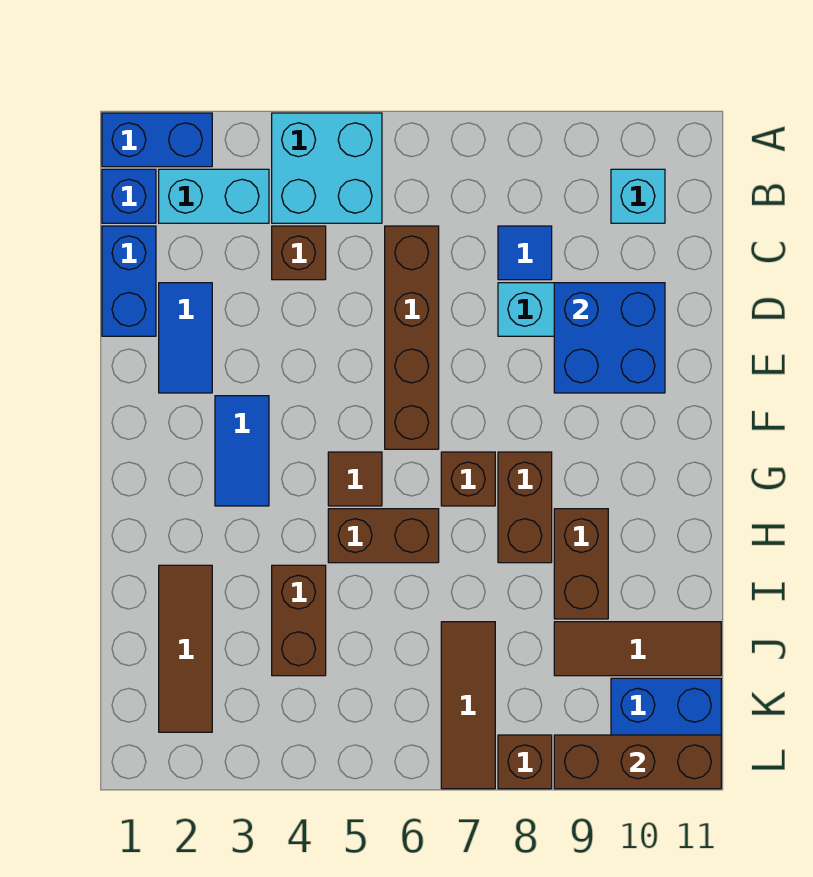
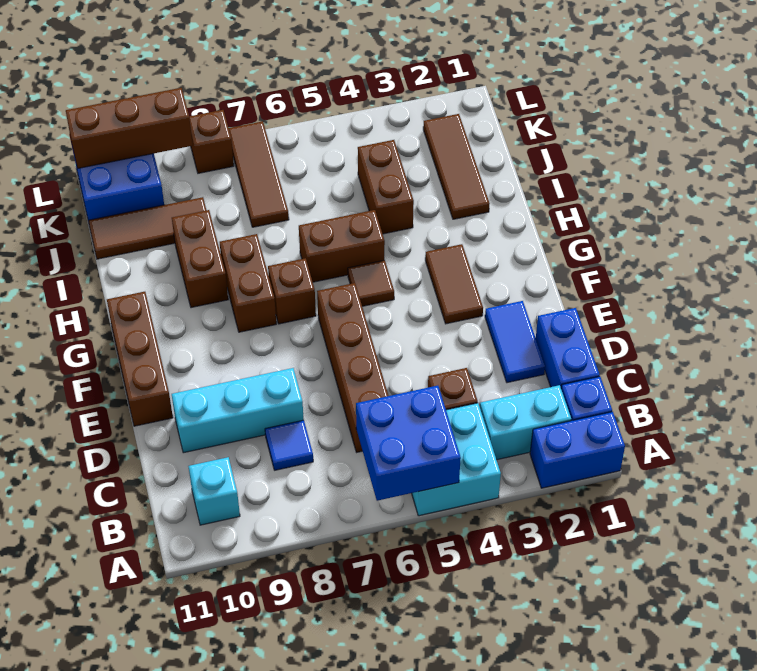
blue brick D9:E10 level 2 -> blue brick A5:B6 level 2
none -> brown brick E11:G11 level 1
blue tile F3:G3 level 1 -> brown tile F3:G3 level 1

